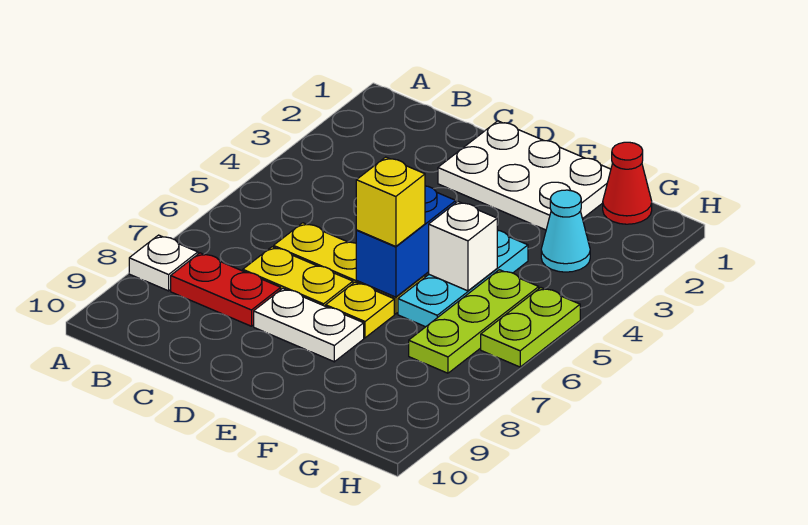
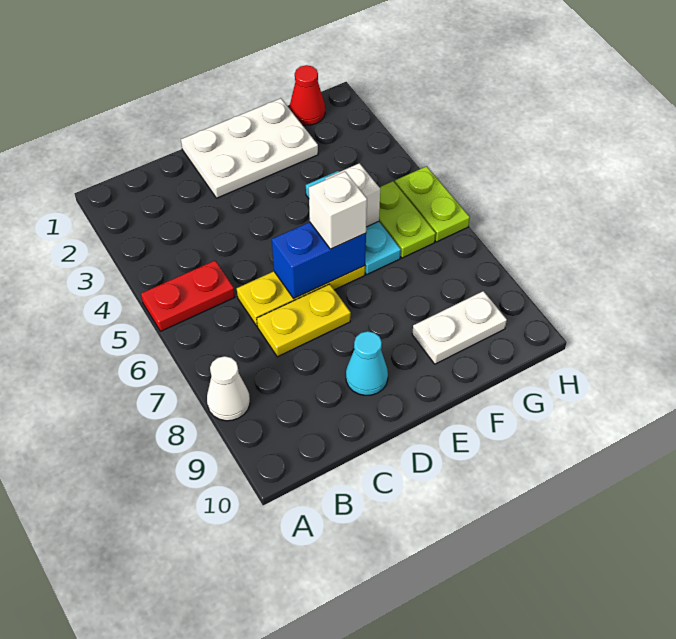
white plate A8 level 1 -> white cone A8 level 1
red plate B8:C8 level 1 -> red plate A5:B5 level 1
white plate D8:E8 level 1 -> white plate F9:G9 level 1
blue brick E5:E6 level 2 -> blue brick D6:E6 level 2
yellow brick E6 level 3 -> white brick E6 level 3
yellow plate E7 level 1 -> none
cyan cone G3 level 1 -> cyan cone D9 level 1
lime plate G5:G7 level 1 -> lime plate G5:G6 level 1

